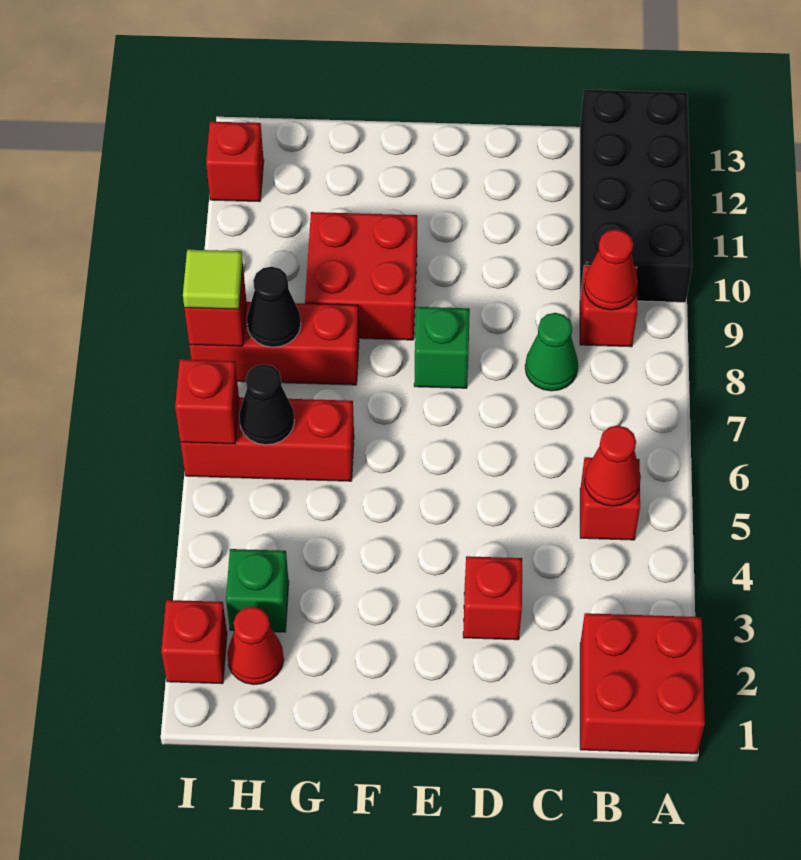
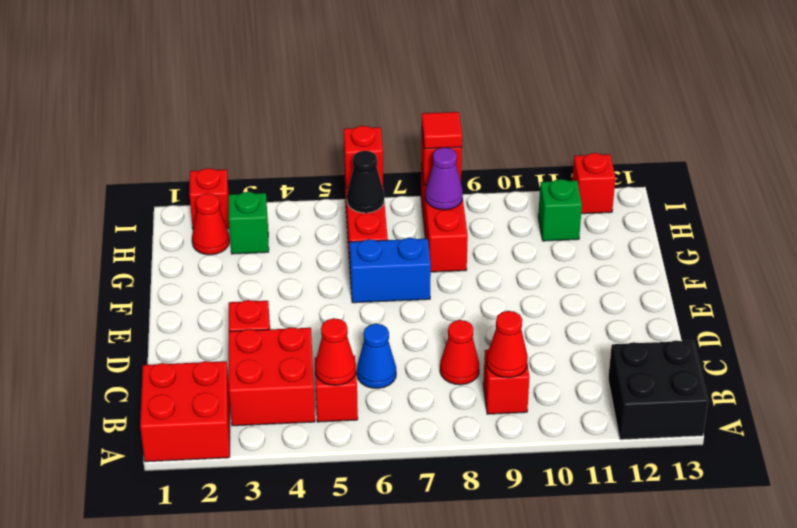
black brick A10:B13 level 1 -> black brick A12:B13 level 1
none -> blue cone C6 level 1
green cone C8 level 1 -> red cone C8 level 1
green brick E8 level 1 -> green brick H11 level 1
none -> blue brick F6:F7 level 1
red brick F9:G10 level 1 -> red brick B3:C4 level 1
black cone H8 level 2 -> purple cone H8 level 2
lime tile I8 level 3 -> red tile I8 level 3

